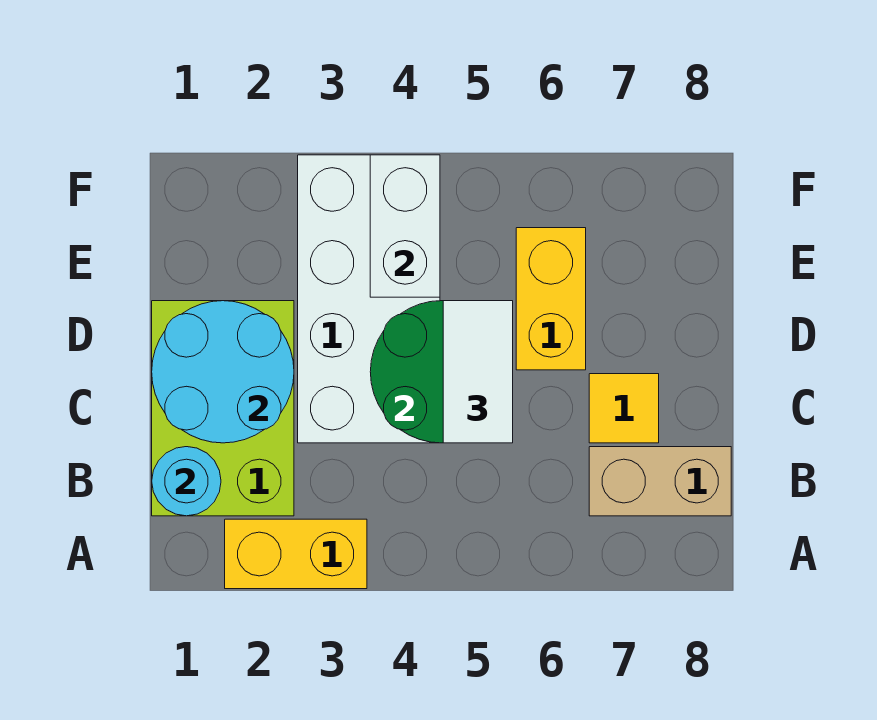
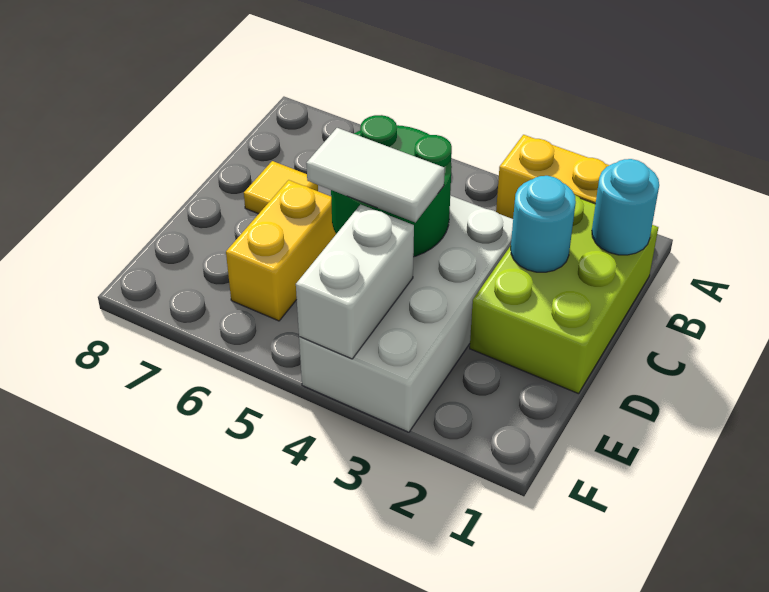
tan brick B7:B8 level 1 -> none
cyan round brick C1:D2 level 2 -> cyan round brick C2 level 2
white tile C5:D5 level 3 -> white tile D4:D5 level 3

